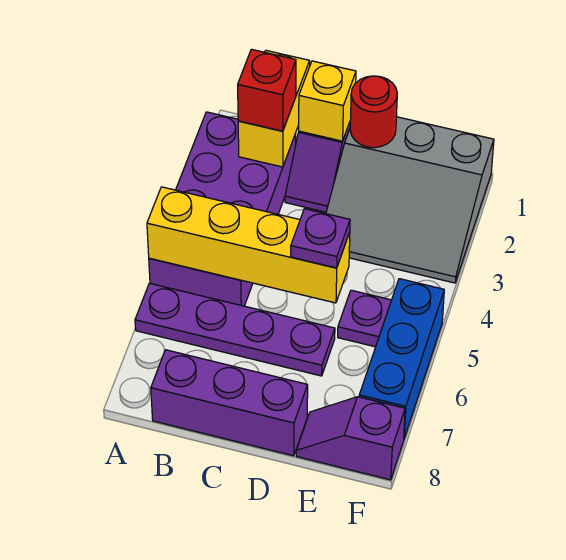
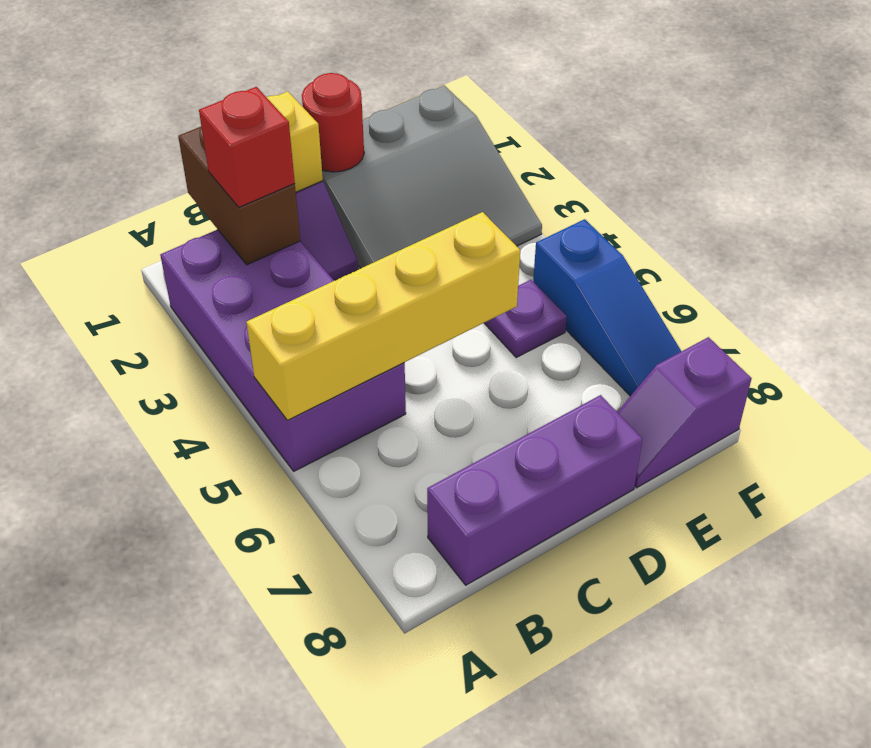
purple plate A6:D6 level 1 -> none
yellow brick B1:B2 level 2 -> brown brick B1:B2 level 2
purple plate D5 level 3 -> none
blue brick F5:F7 level 1 -> blue slope F5:F7 level 1 top 5

